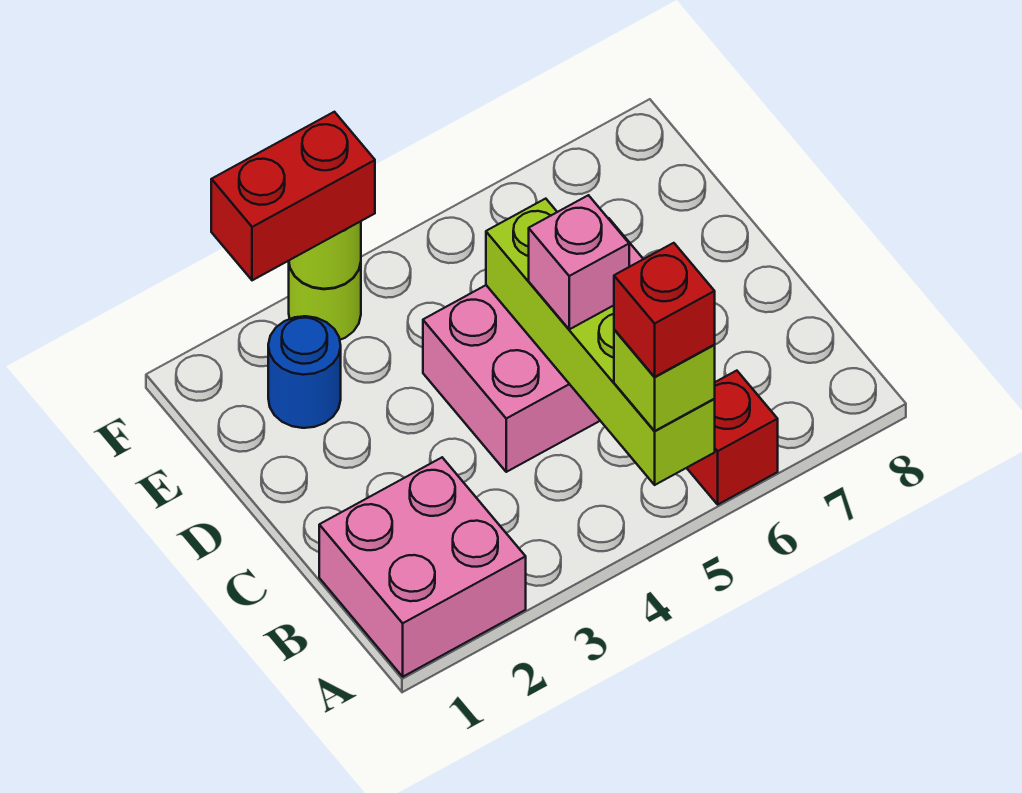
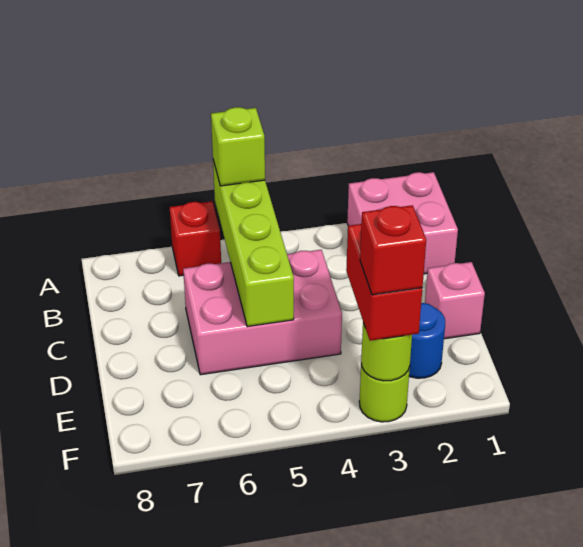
red brick A5 level 4 -> red brick F3 level 4
pink brick C5 level 3 -> pink brick D1 level 1
red brick F2:F3 level 3 -> red brick E3:F3 level 3

